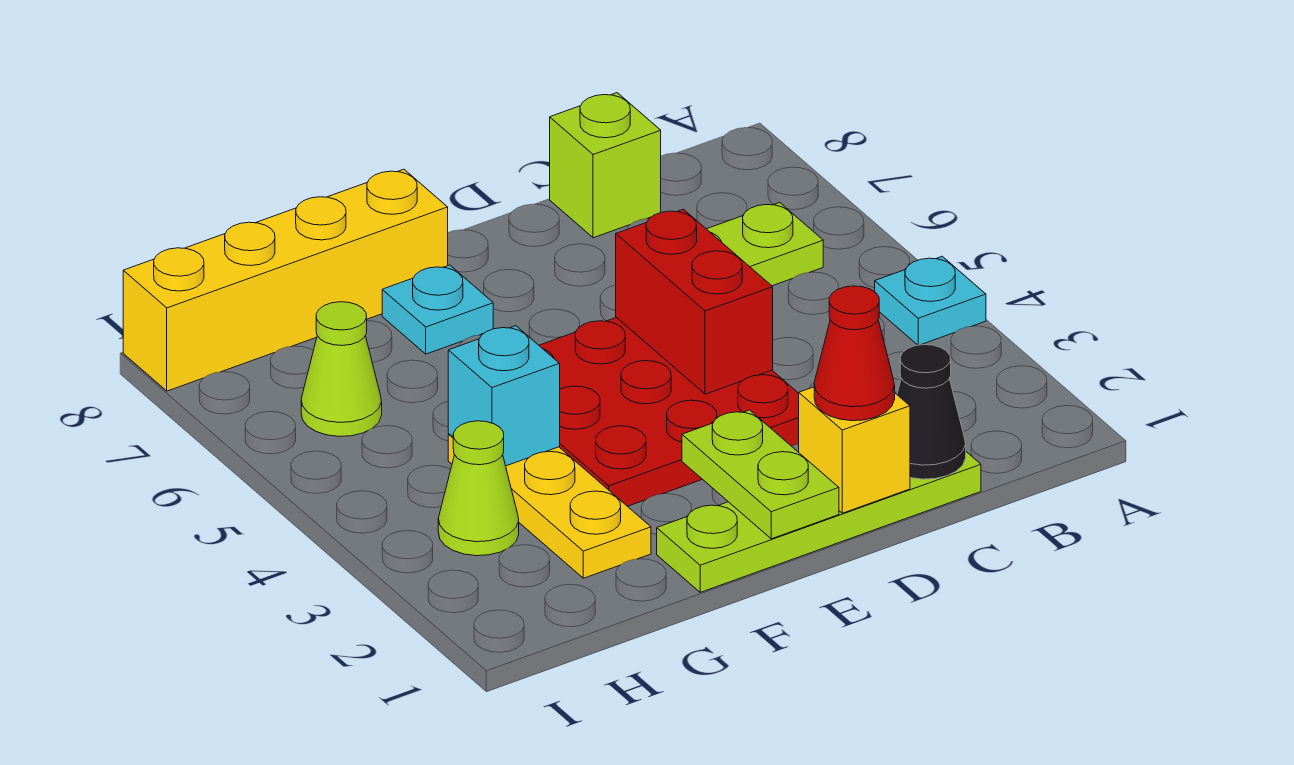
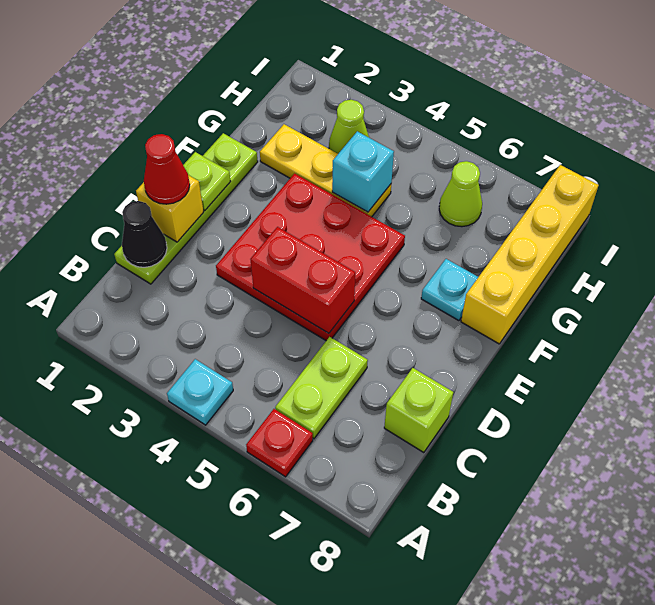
none -> red plate A6 level 1
lime plate E1:E2 level 2 -> lime plate E1 level 2

